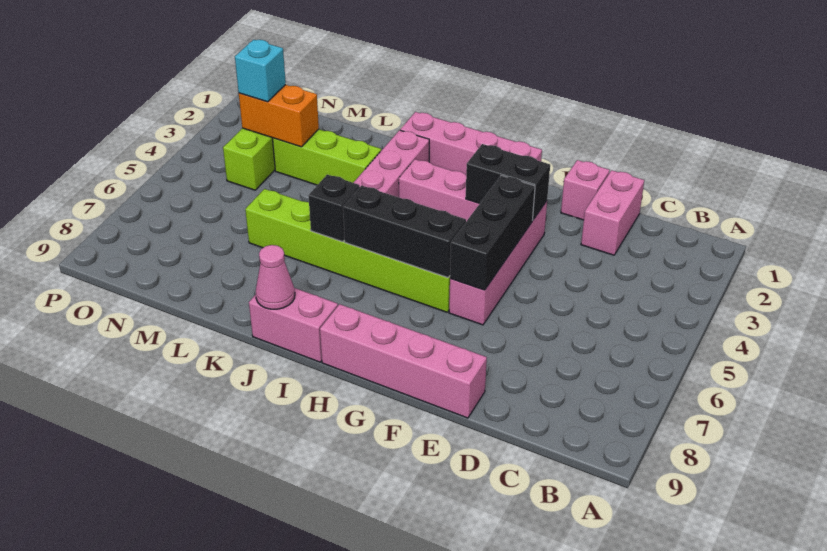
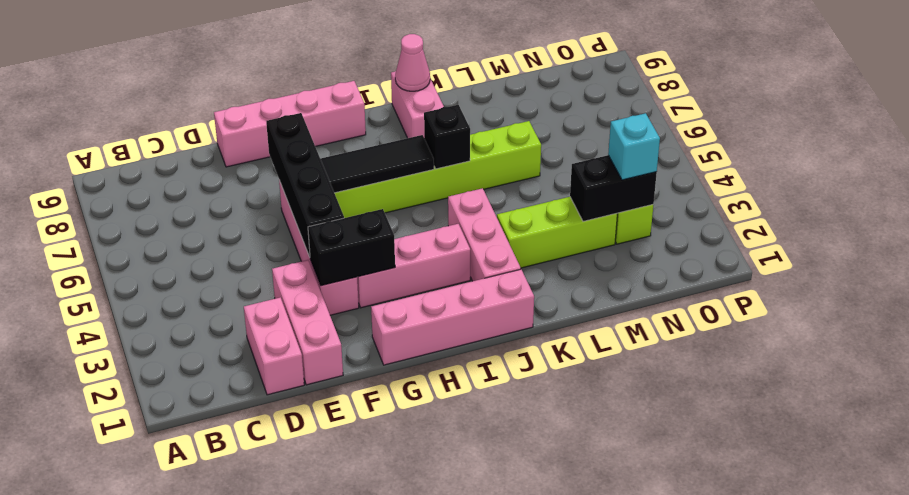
pink brick E1 level 1 -> pink brick E1:E3 level 1
black brick F4:F6 level 2 -> black brick F4:F7 level 2
black brick G6:I6 level 2 -> black tile G6:I6 level 2
pink brick I9:J9 level 1 -> pink brick J8:J9 level 1
orange brick M3:N3 level 2 -> black brick M3:N3 level 2

